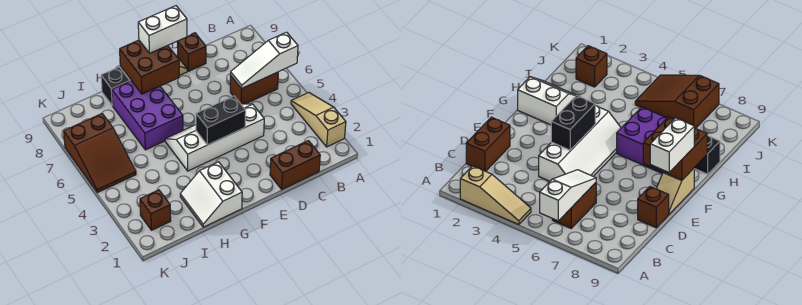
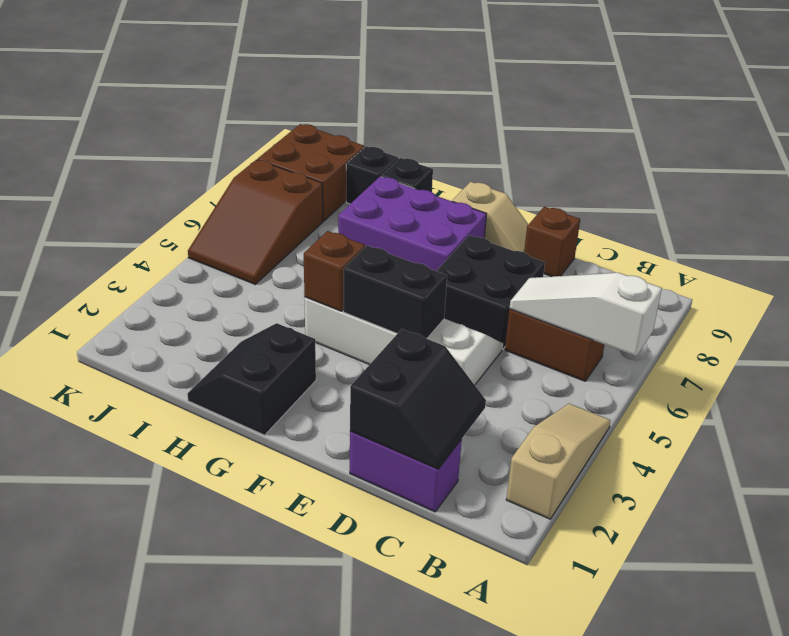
brown brick C1:D1 level 1 -> purple brick C1:D1 level 1
none -> black slope C1:D2 level 2 top D
none -> black brick D6:E7 level 1
white brick E9:F9 level 3 -> none
brown brick F8:G9 level 2 -> brown brick J8:K9 level 1
white slope G1:H2 level 1 top G -> black slope G1:H2 level 1 top G
purple brick G6:H8 level 1 -> purple brick F7:H8 level 1
none -> black brick I9 level 1
brown brick J2 level 1 -> brown brick G4 level 2

